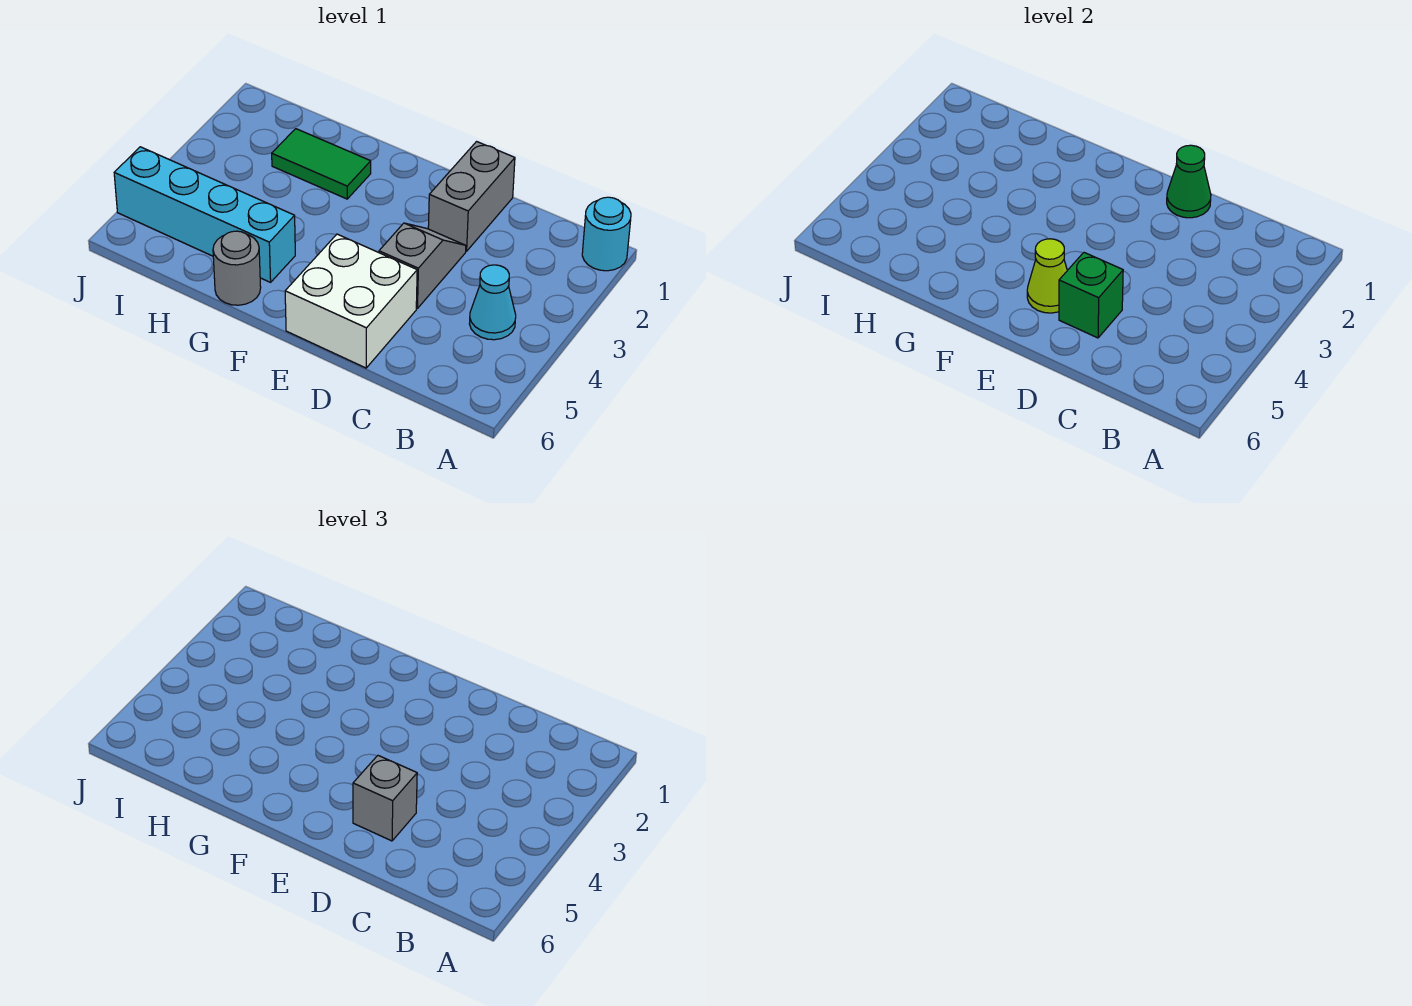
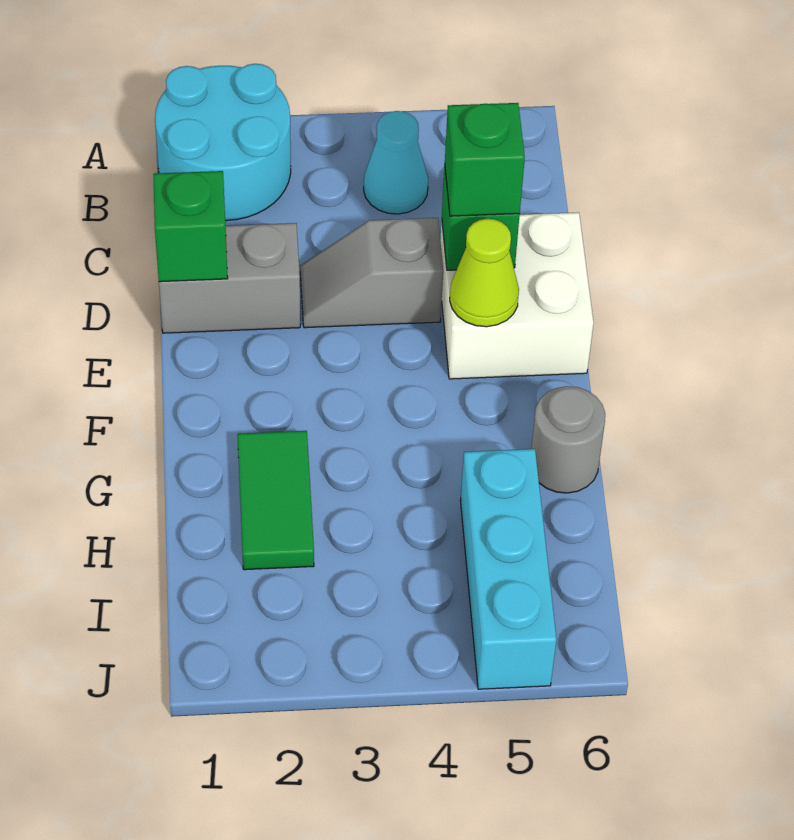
cyan round brick A1 level 1 -> cyan round brick A1:B2 level 1
green cone D1 level 2 -> green brick D1 level 2
grey brick D5 level 3 -> green brick D5 level 3
cyan brick G5:J5 level 1 -> cyan brick H5:J5 level 1

